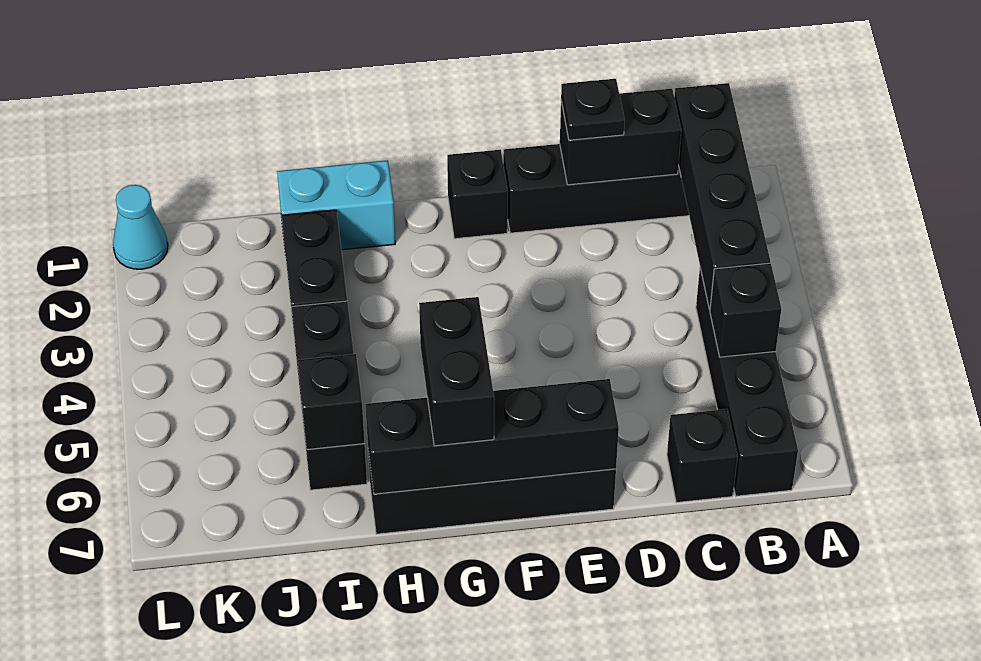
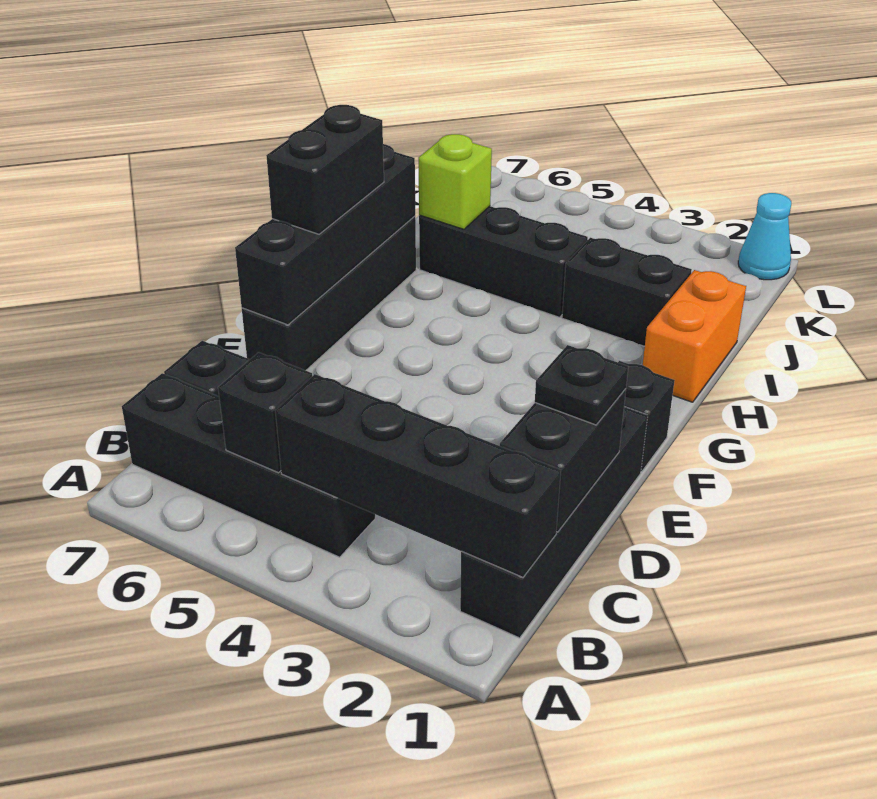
black brick G6:G7 level 3 -> black brick F7:G7 level 3
cyan brick H1:I1 level 1 -> orange brick H1:I1 level 1
black brick I6 level 2 -> lime brick I6 level 2

